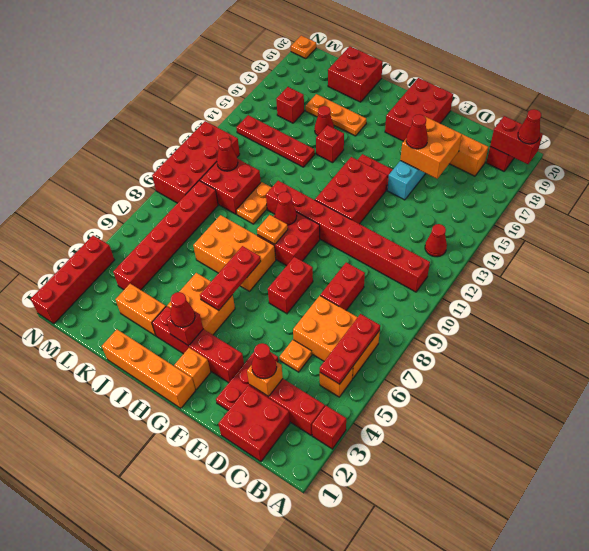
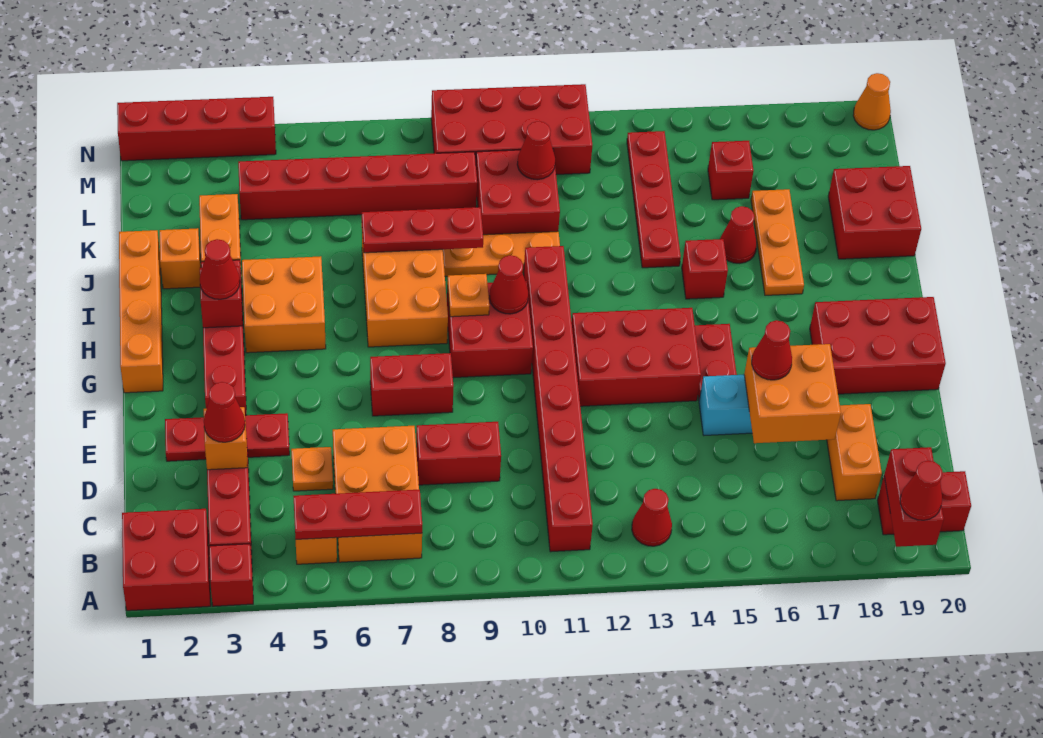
red brick C1:D2 level 1 -> red brick A1:B2 level 1
orange brick G2 level 1 -> orange brick J2 level 1
red plate H5:H7 level 2 -> red plate J7:J9 level 2
orange plate J10:J11 level 1 -> orange plate J9:J11 level 1
orange plate N20 level 1 -> orange cone N20 level 1

